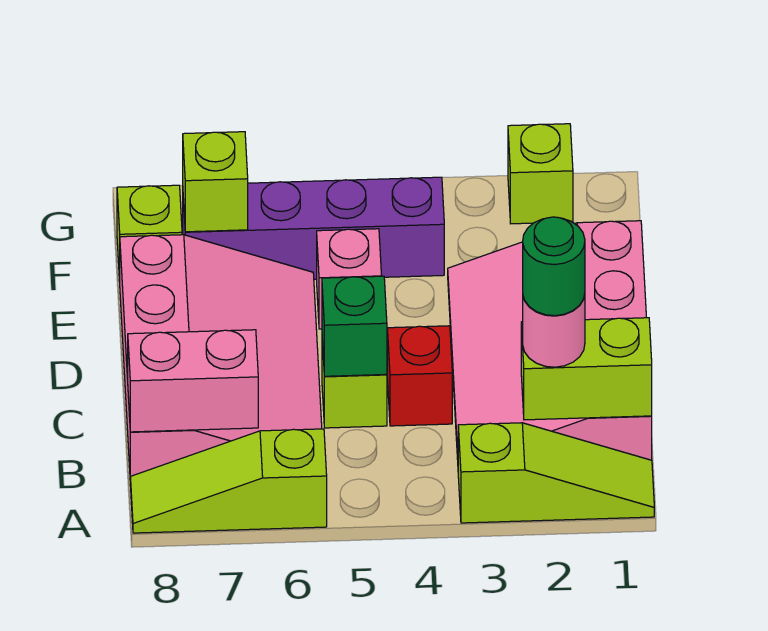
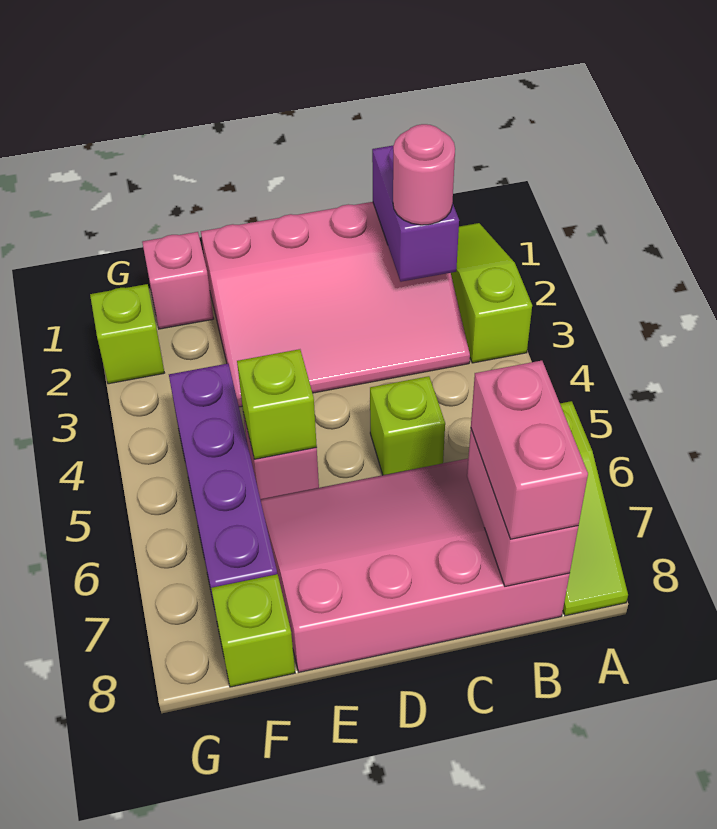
lime brick B1:B2 level 2 -> purple brick B1:B2 level 2
green round brick B2 level 4 -> none
none -> pink brick B7:B8 level 3
red brick C4 level 1 -> none
green brick C5 level 2 -> none
none -> pink brick F1 level 1
lime brick F7 level 2 -> lime brick E5 level 2

